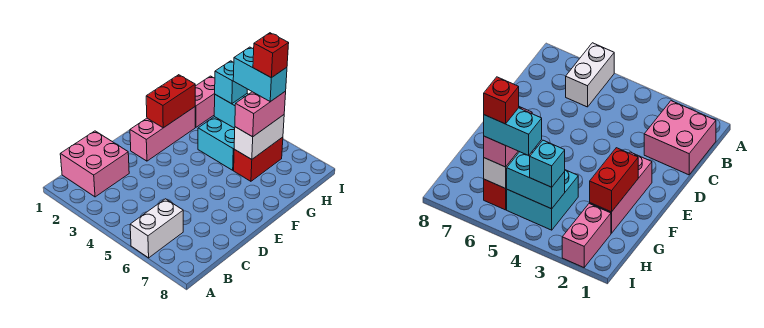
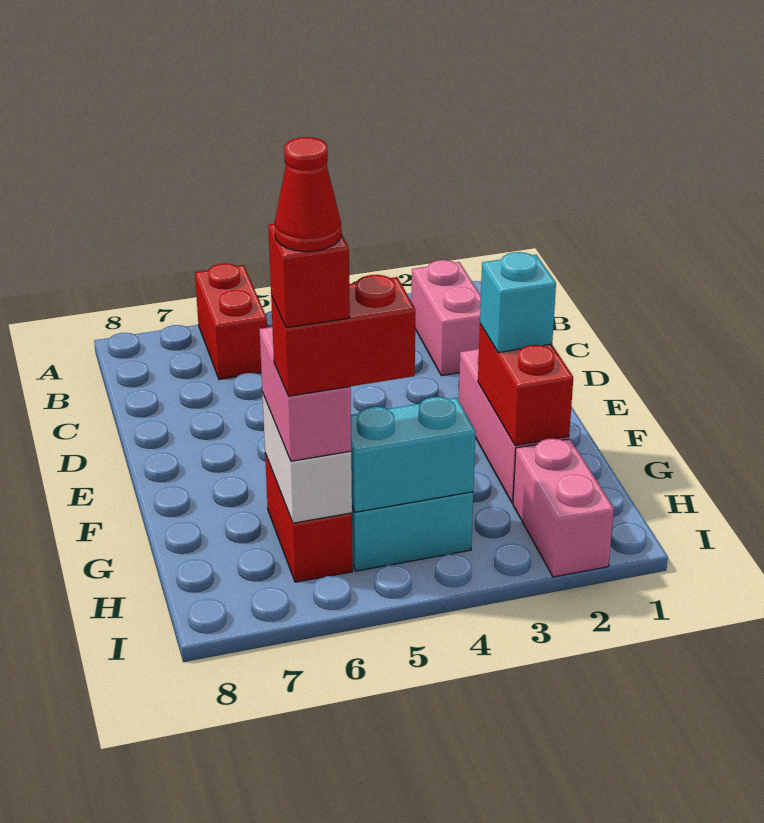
white brick A6:B6 level 1 -> red brick A6:B6 level 1
pink brick B1:C2 level 1 -> pink brick B2:C2 level 1
cyan brick H4 level 3 -> cyan brick F2 level 3
cyan brick H5:H6 level 4 -> red brick H5:H6 level 4
none -> red cone H6 level 6

